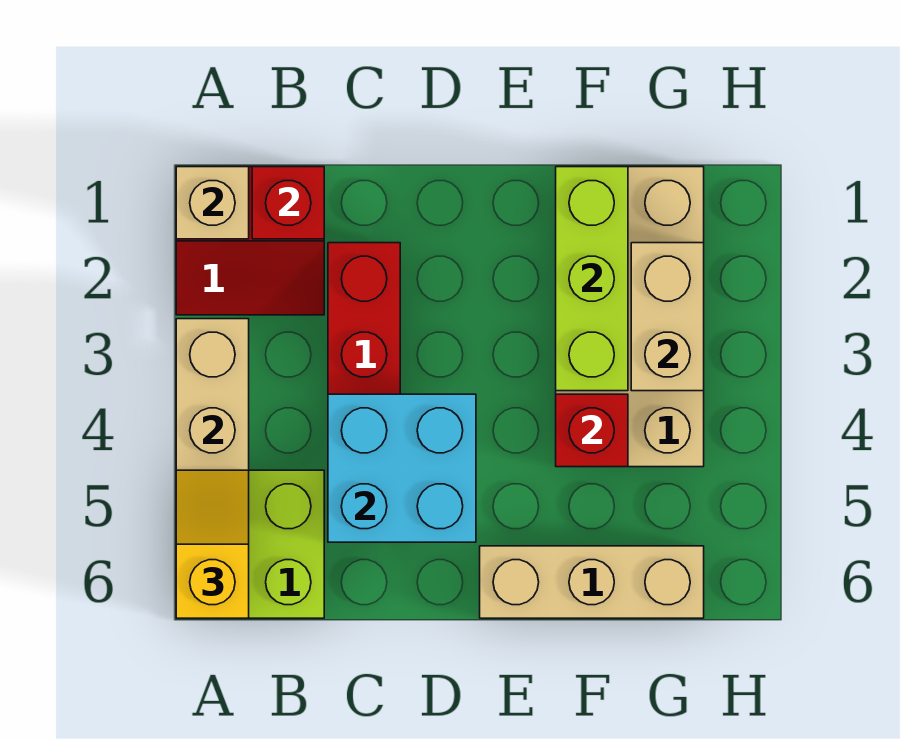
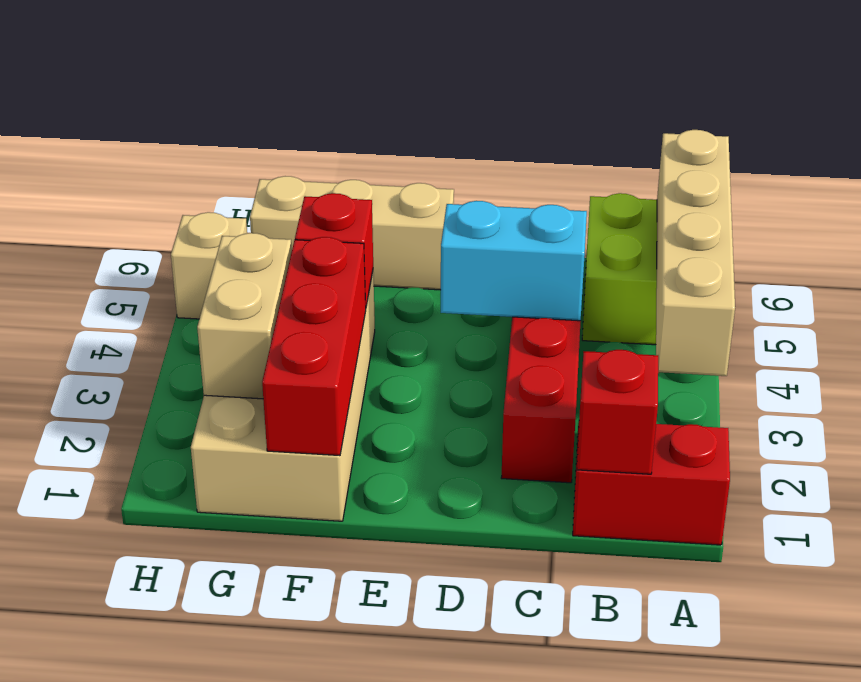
tan brick A1 level 2 -> tan brick H5 level 1
yellow slope A5:A6 level 3 top 6 -> none
cyan brick C4:D5 level 2 -> cyan brick C4:D4 level 2
lime brick F1:F3 level 2 -> red brick F1:F3 level 2

